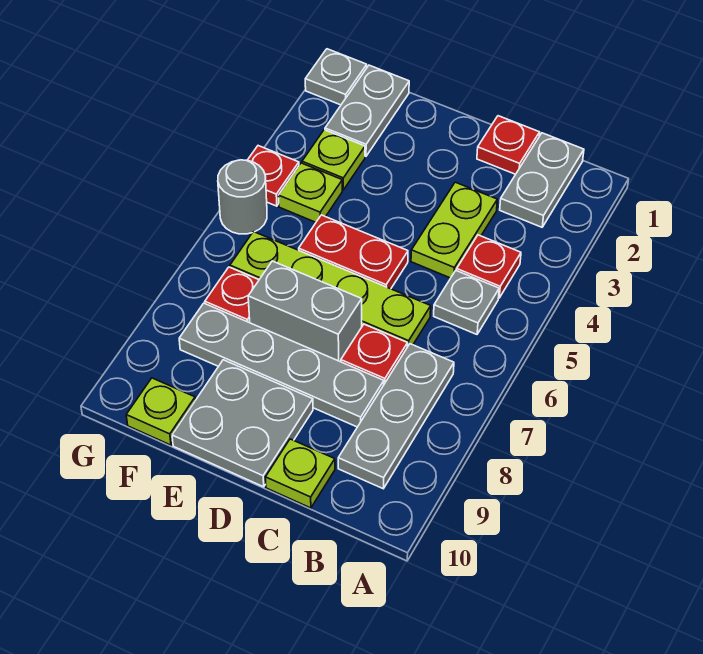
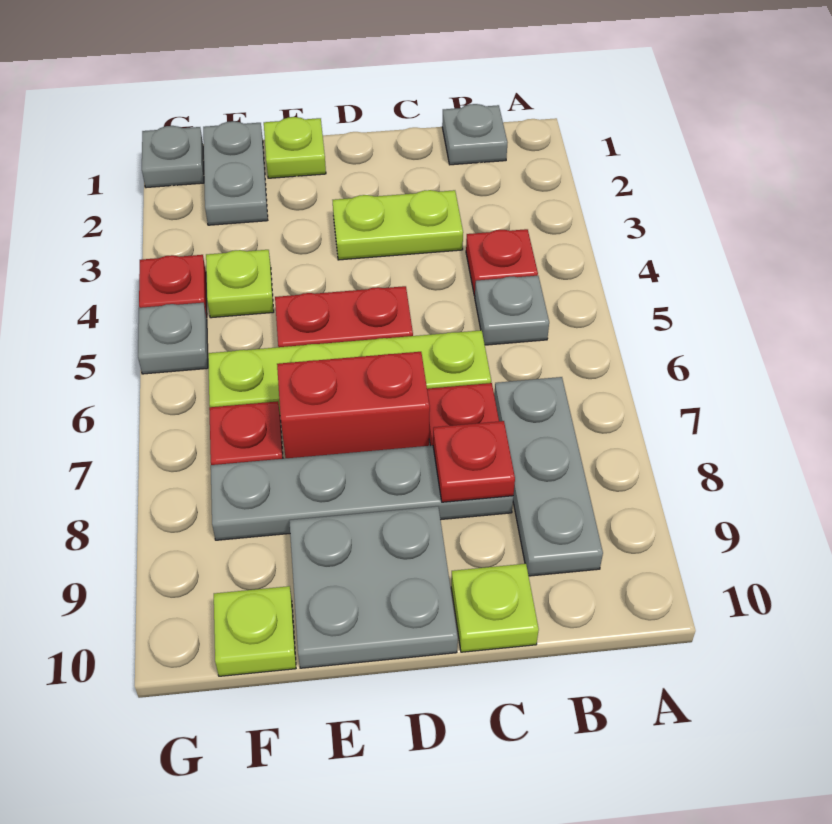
grey plate B1:B2 level 1 -> grey plate B1 level 1
red plate C1 level 1 -> red plate C8 level 2
lime plate C3:C4 level 1 -> lime plate C3:D3 level 1
grey brick D7:E7 level 1 -> red brick D7:E7 level 1
lime plate F3 level 1 -> lime plate E1 level 1
grey round brick G5 level 1 -> grey plate G5 level 1

